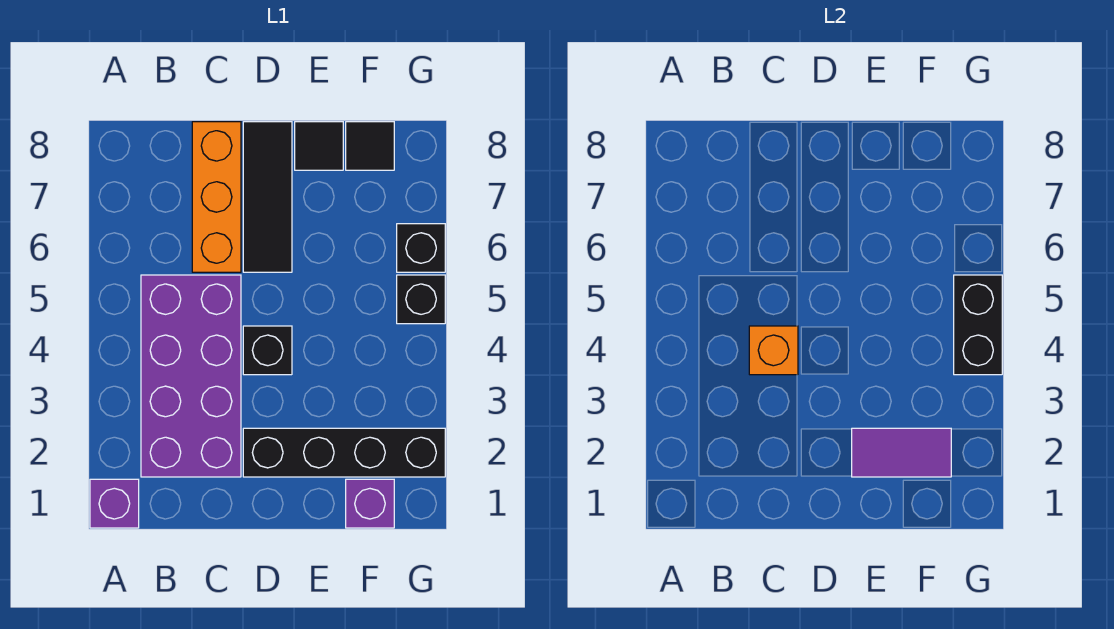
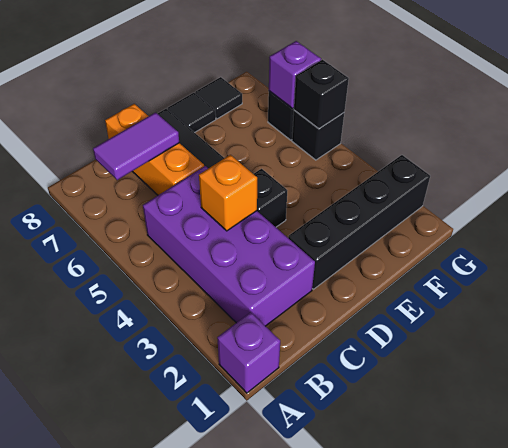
purple tile E2:F2 level 2 -> purple tile B7:C7 level 2
purple brick F1 level 1 -> purple brick G6 level 2
black brick G4:G5 level 2 -> black brick G5 level 2

